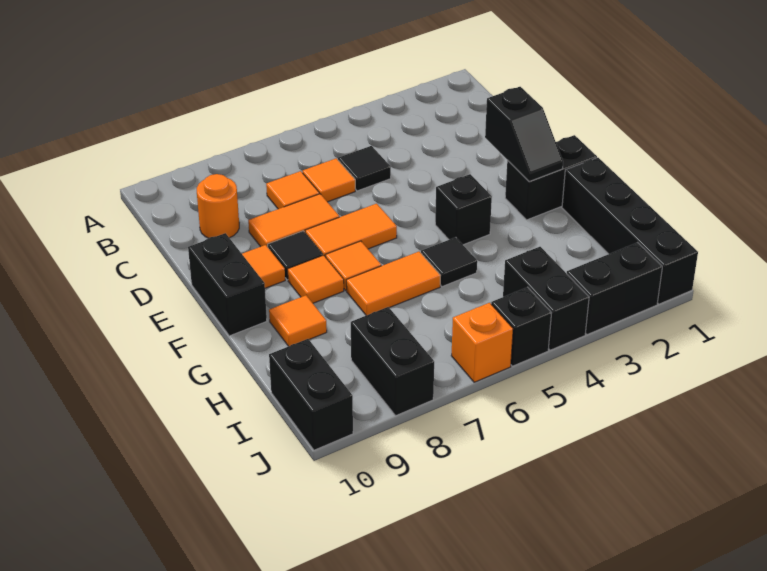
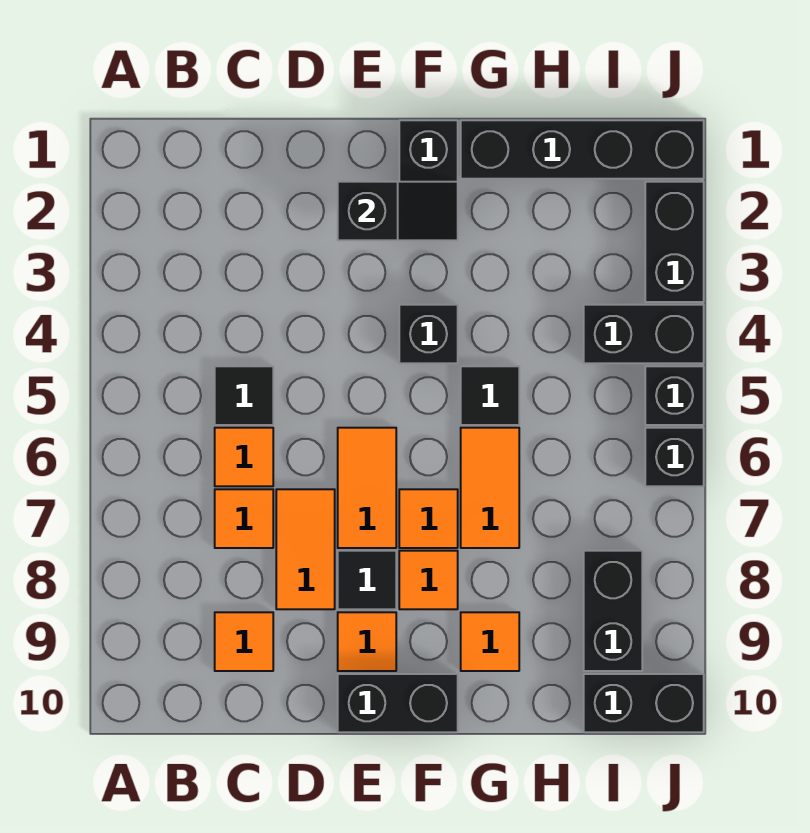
orange round brick C9 level 1 -> orange tile C9 level 1
black brick I8:J8 level 1 -> black brick I8:I9 level 1
orange brick J6 level 1 -> black brick J6 level 1

